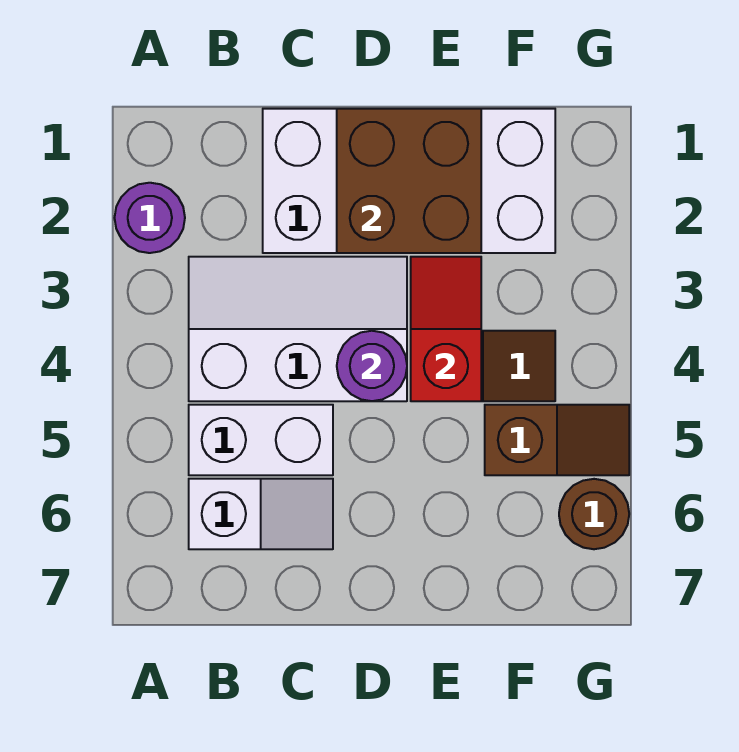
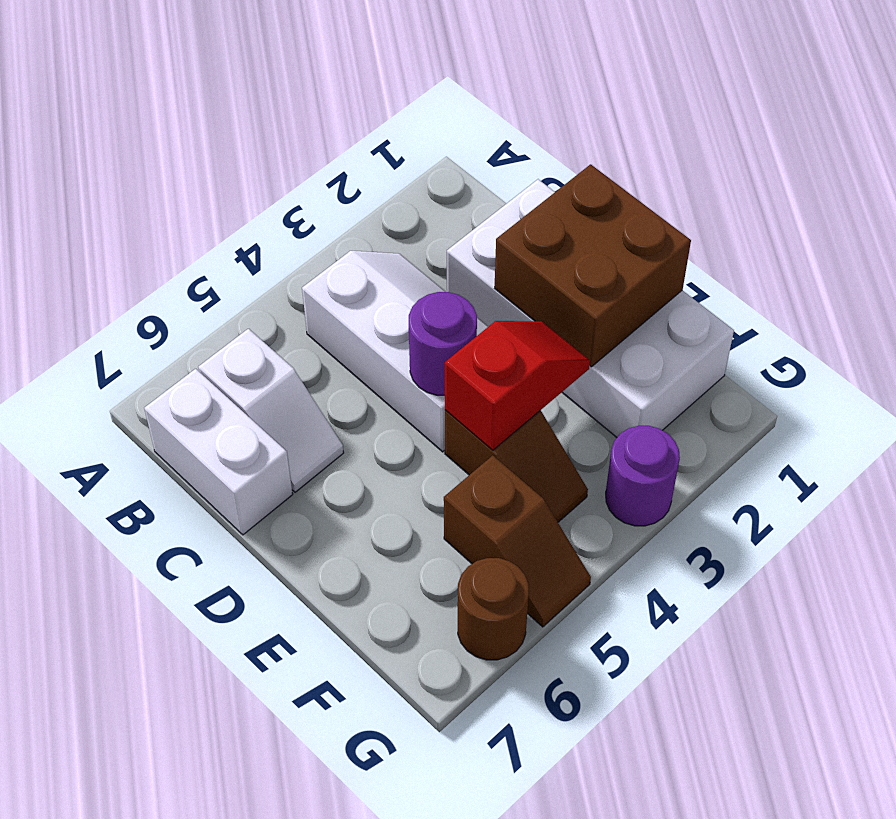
purple round brick A2 level 1 -> purple round brick G3 level 1
white brick B5:C5 level 1 -> white brick B7:C7 level 1

